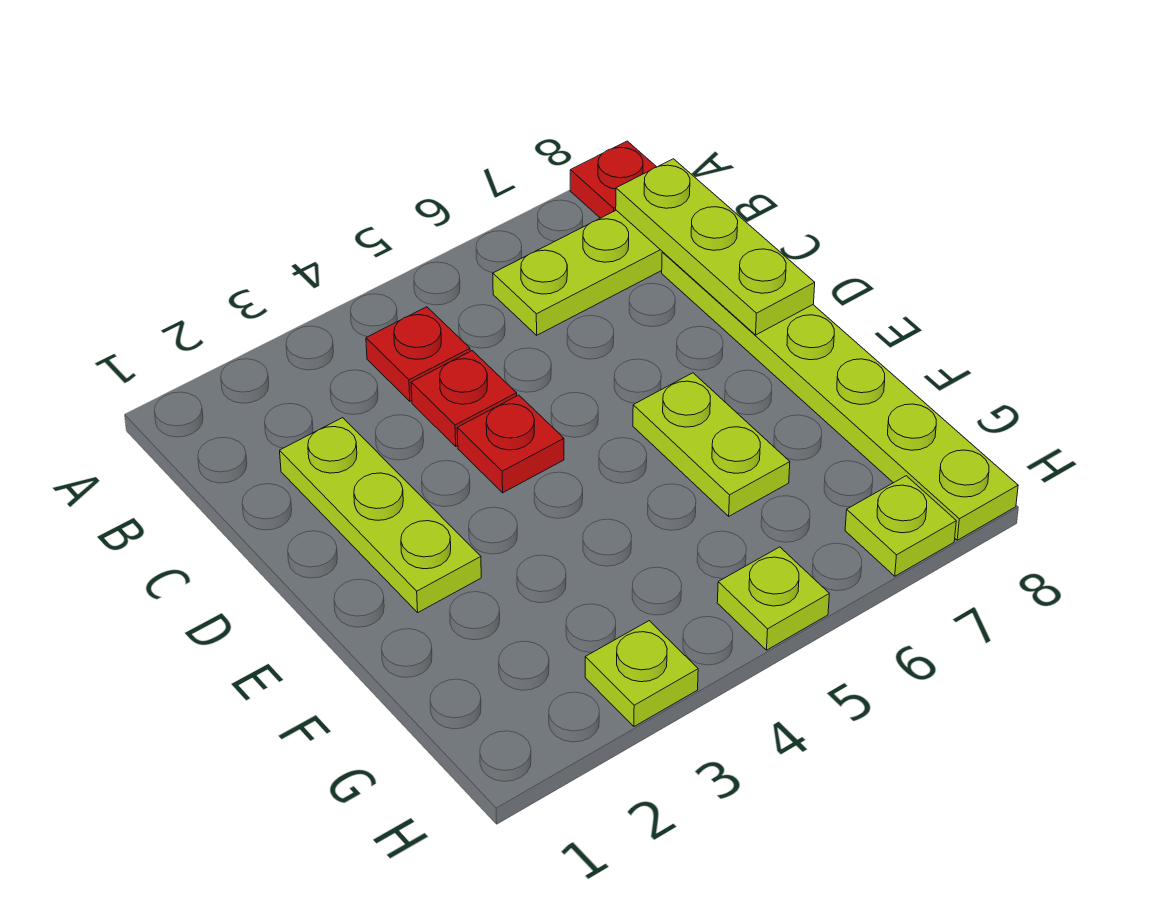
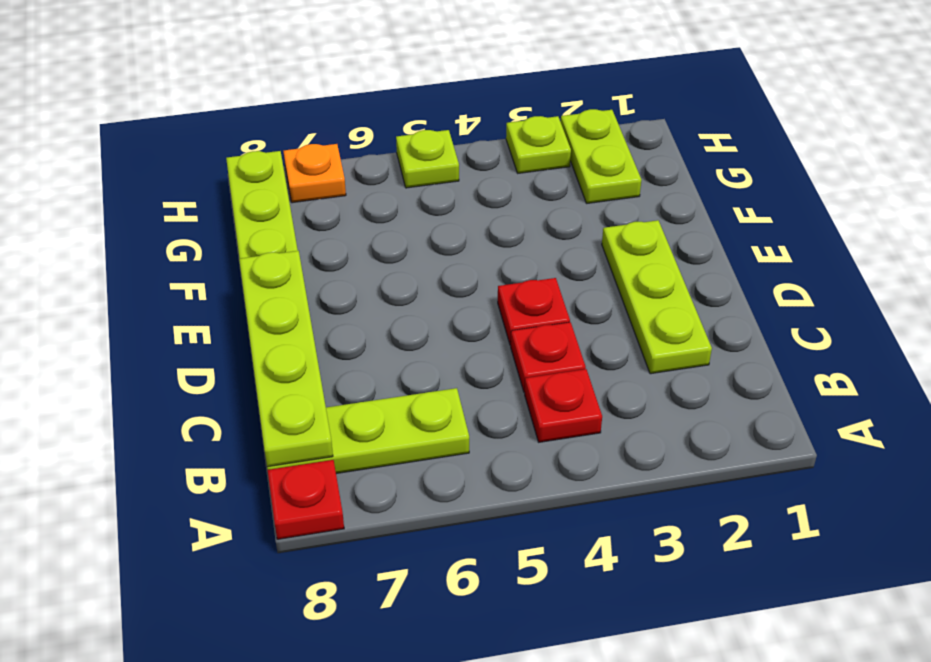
lime plate B8:D8 level 2 -> lime plate B8:E8 level 2
lime plate E6:F6 level 1 -> lime plate G2:H2 level 1
lime plate H7 level 1 -> orange plate H7 level 1

